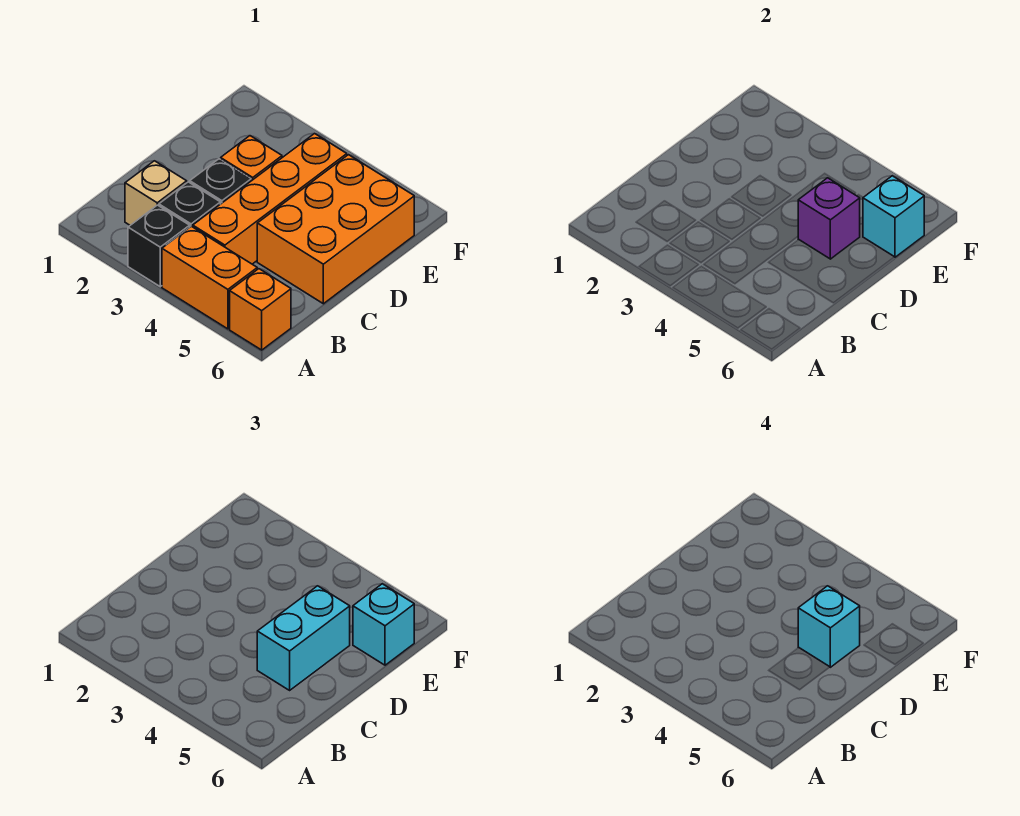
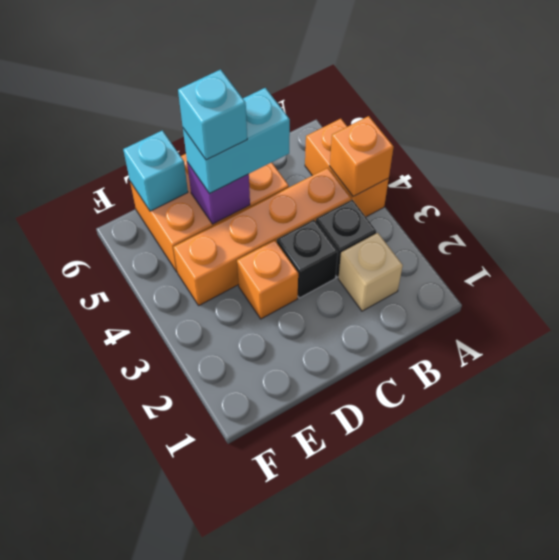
black brick A3 level 1 -> none
orange brick A6 level 1 -> orange brick A4 level 2
cyan brick E6 level 3 -> none

